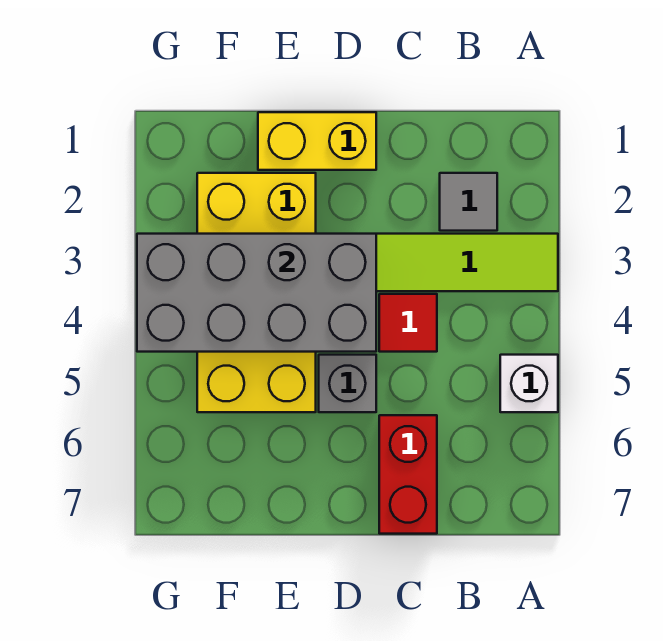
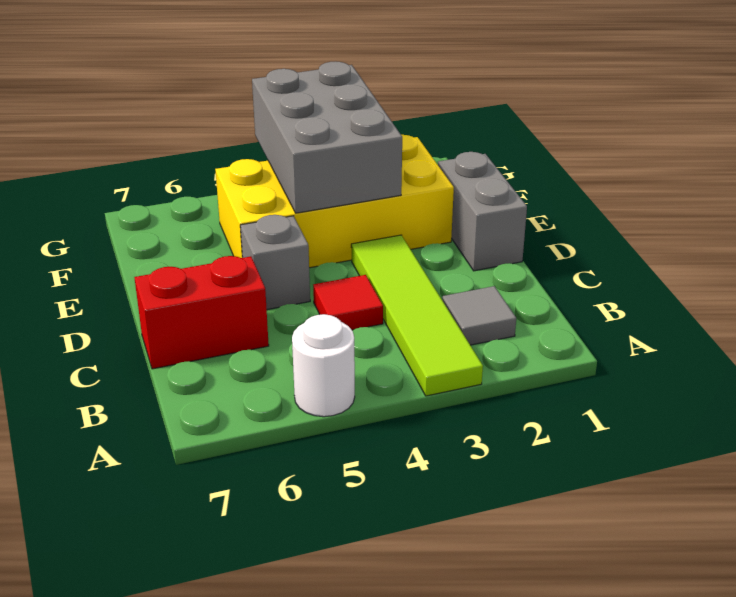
white brick A5 level 1 -> white round brick A5 level 1
yellow brick D1:E1 level 1 -> grey brick D1:E1 level 1
grey brick D3:G4 level 2 -> grey brick E3:G4 level 2

